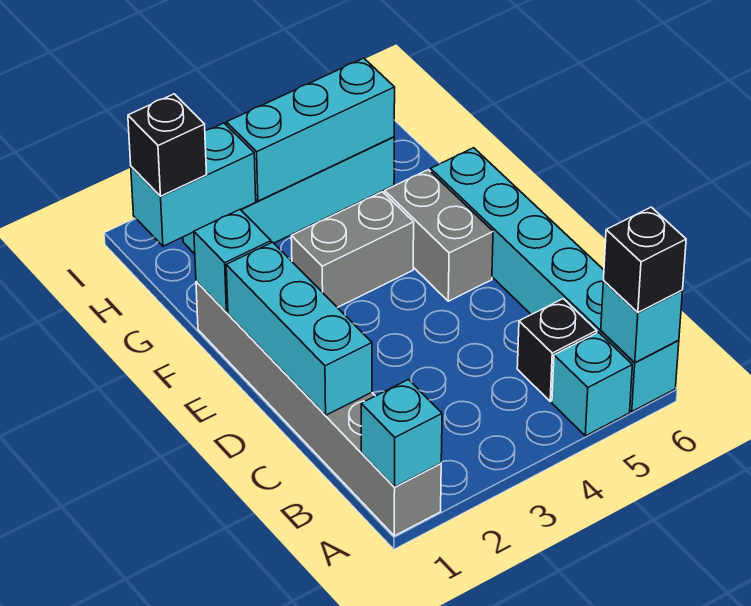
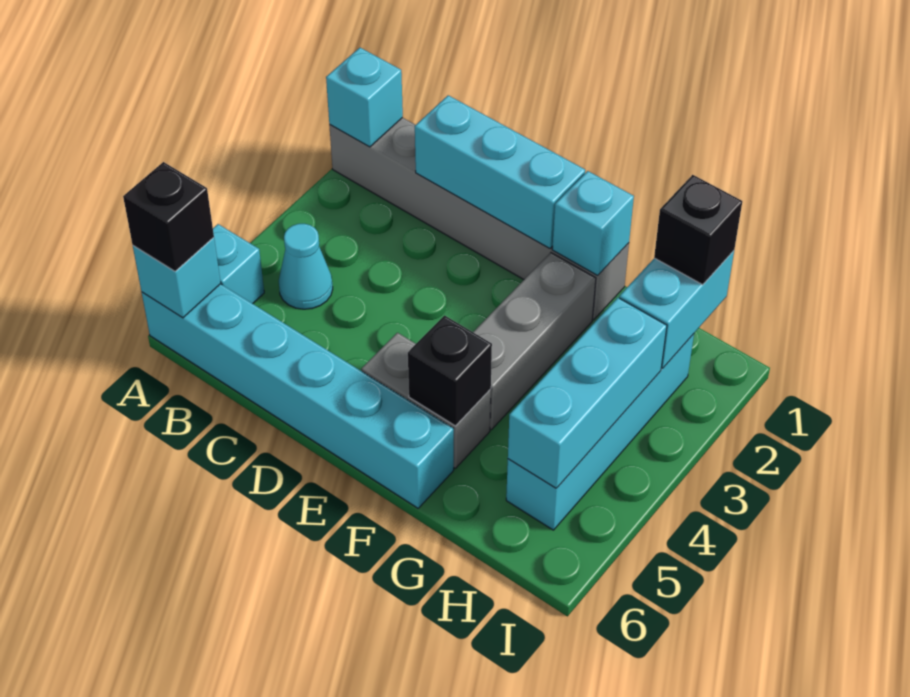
none -> cyan cone B4 level 1
black brick B5 level 1 -> black brick F5 level 2
grey brick F3:F4 level 1 -> grey brick F2:F4 level 1

